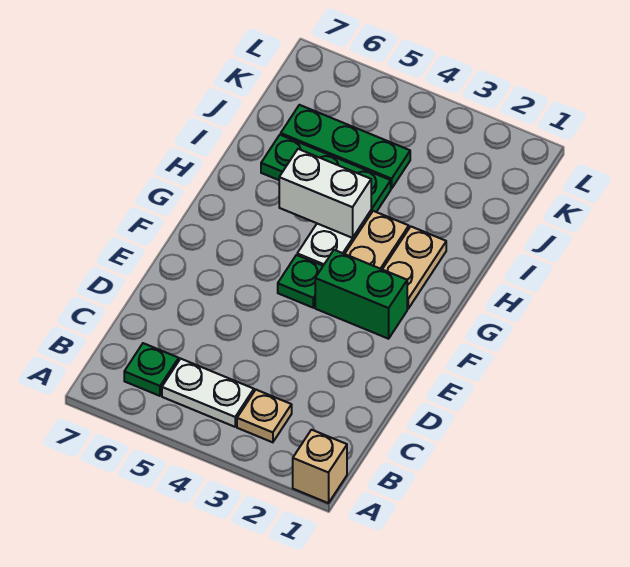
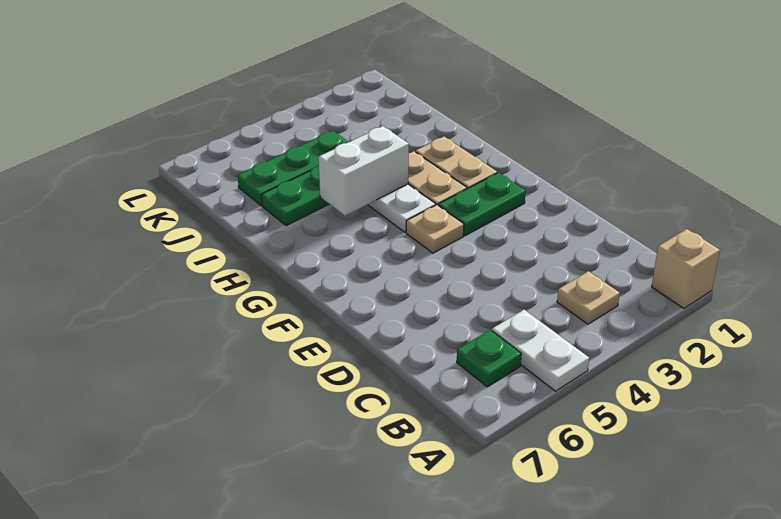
white plate B4:B5 level 1 -> white plate A5:B5 level 1
green brick F2:F3 level 1 -> green plate F2:F3 level 1
green plate F4 level 1 -> tan plate F4 level 1

